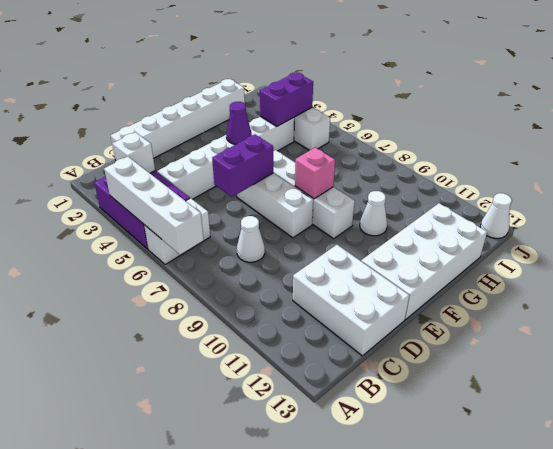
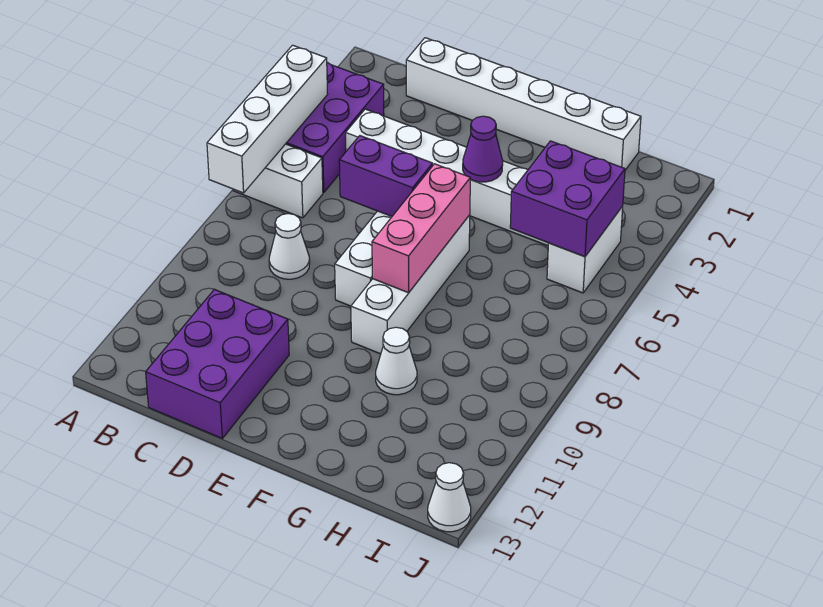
white brick B3 level 2 -> none
white brick C11:D13 level 1 -> purple brick C11:D13 level 1
white brick E12:H13 level 1 -> none
pink brick F8 level 2 -> pink brick F6:F8 level 2
purple brick H4:I4 level 2 -> purple brick H4:I5 level 2

